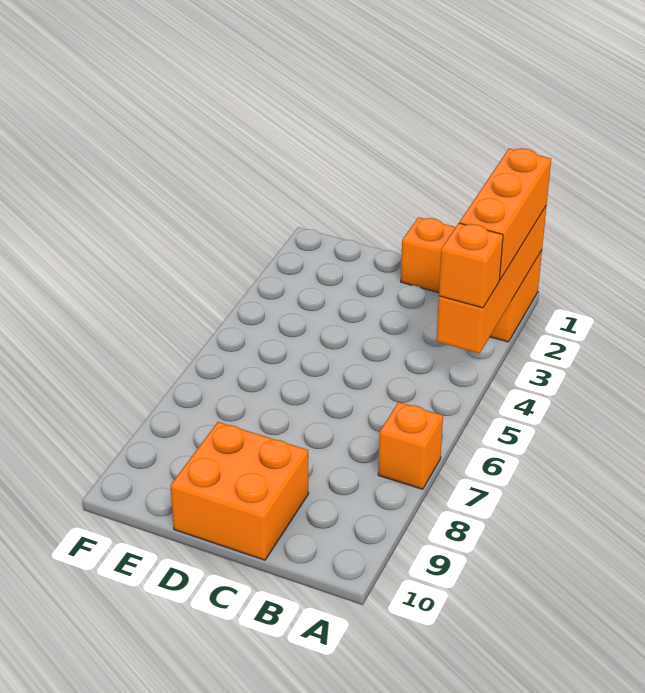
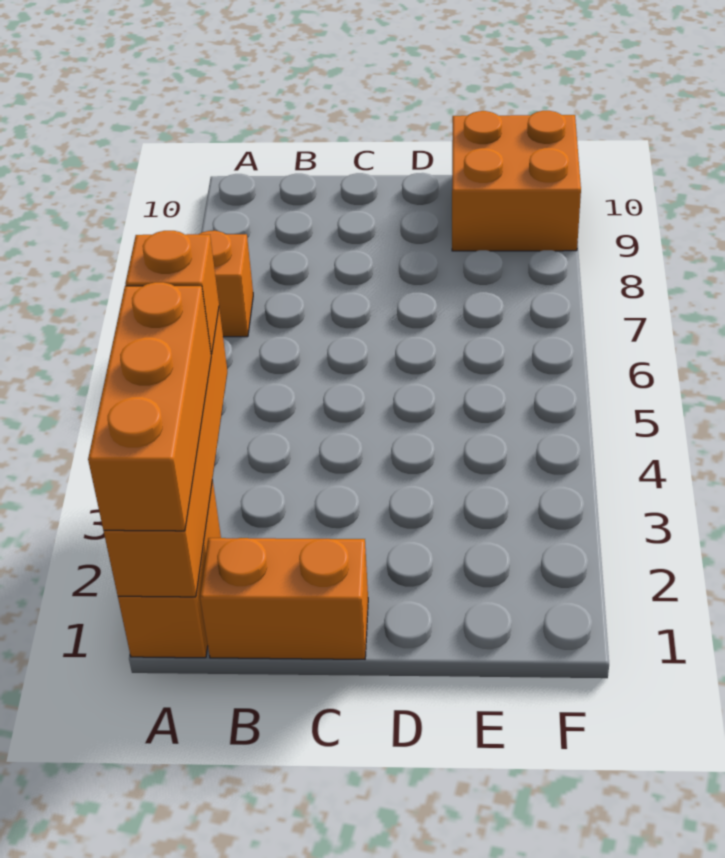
orange brick C9:D10 level 1 -> orange brick E9:F10 level 1

